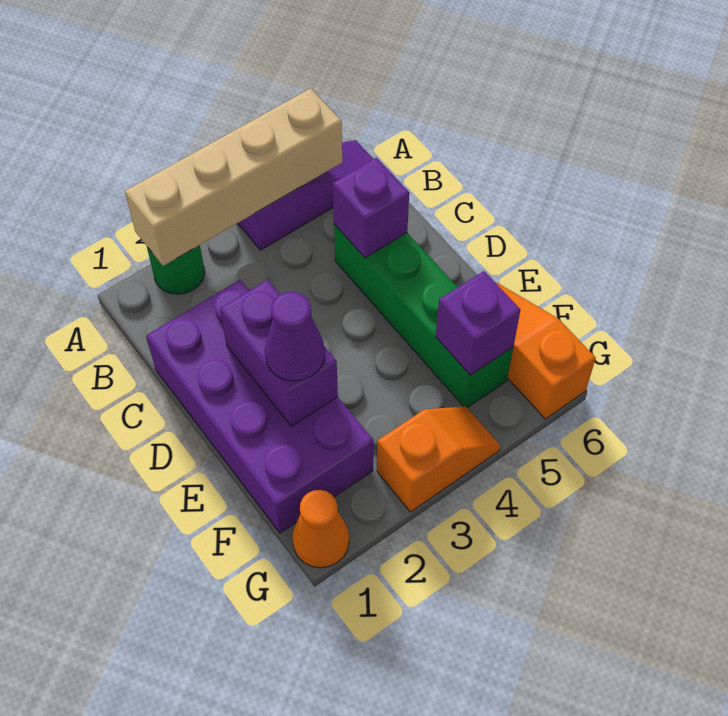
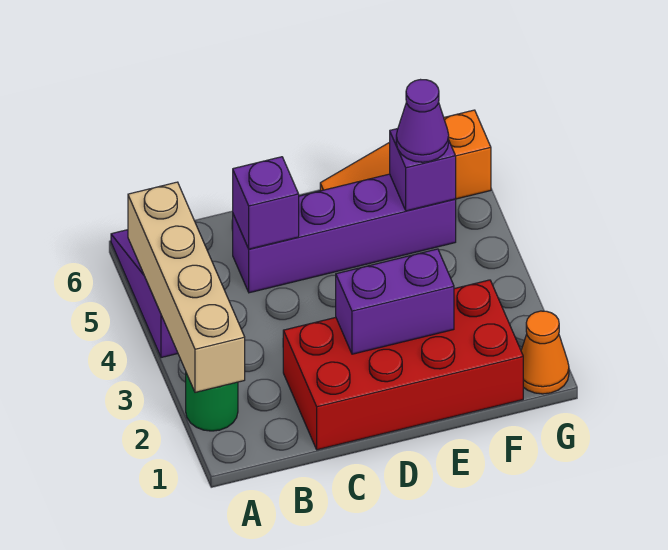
purple brick C1:F2 level 1 -> red brick C1:F2 level 1
green brick C5:F5 level 1 -> purple brick C5:F5 level 1
purple cone E2 level 3 -> purple cone F5 level 3
orange slope G3:G4 level 1 top 3 -> none

